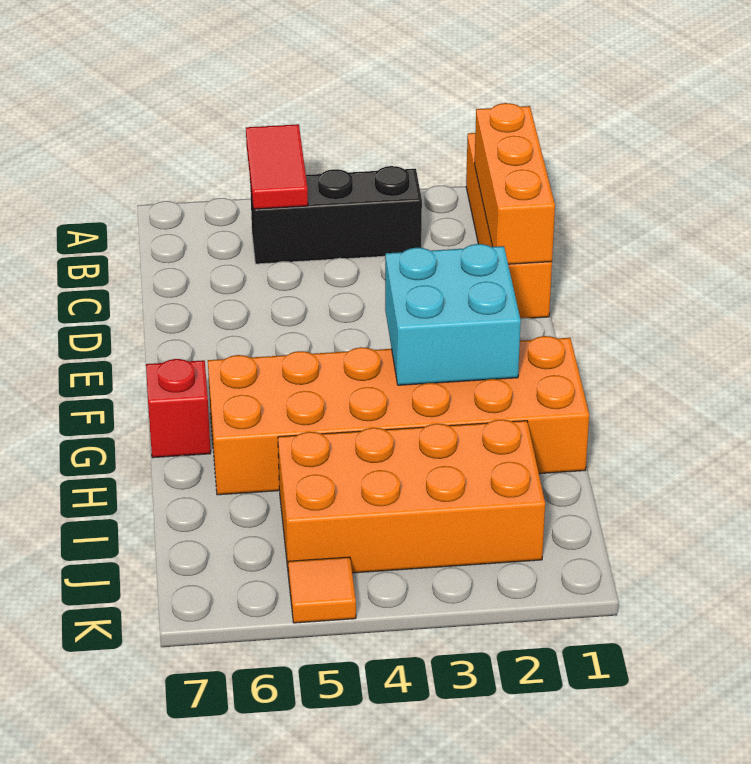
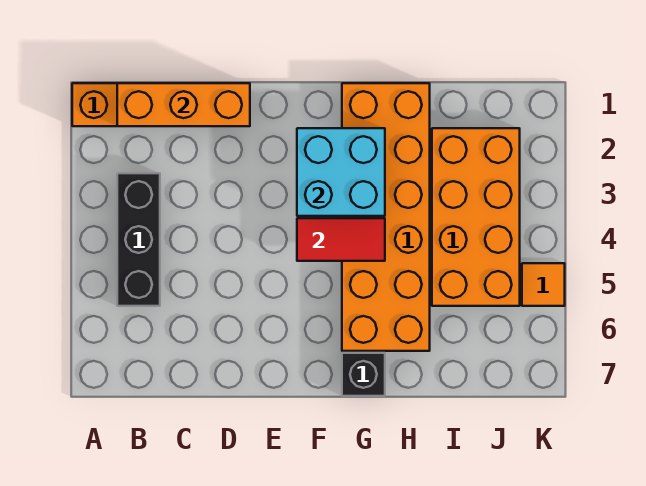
red tile A5:B5 level 2 -> red tile F4:G4 level 2
red brick G7 level 1 -> black brick G7 level 1

